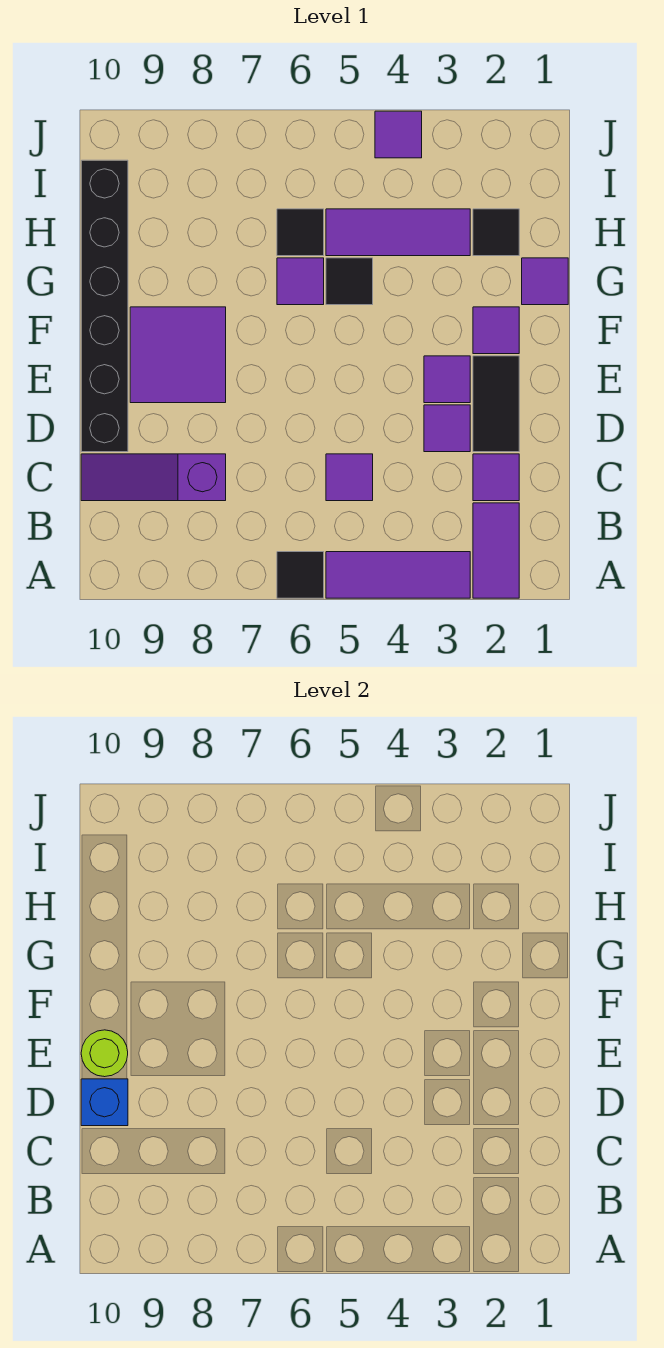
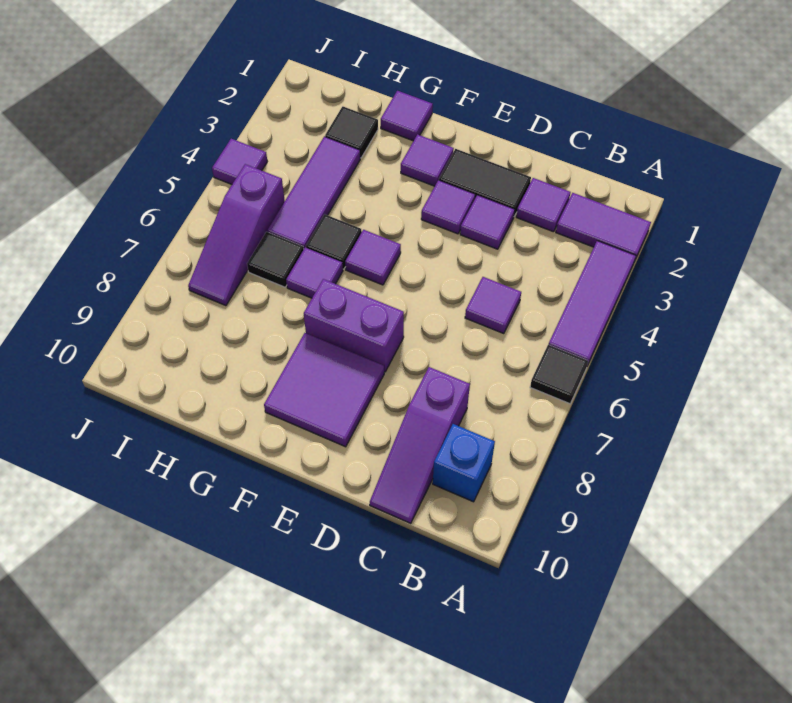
black brick D10:I10 level 1 -> none
blue brick D10 level 2 -> blue brick B9 level 1
none -> purple brick E7:F7 level 1
lime round brick E10 level 2 -> none
none -> purple tile F5 level 1
none -> purple slope I5:I7 level 1 top 5

